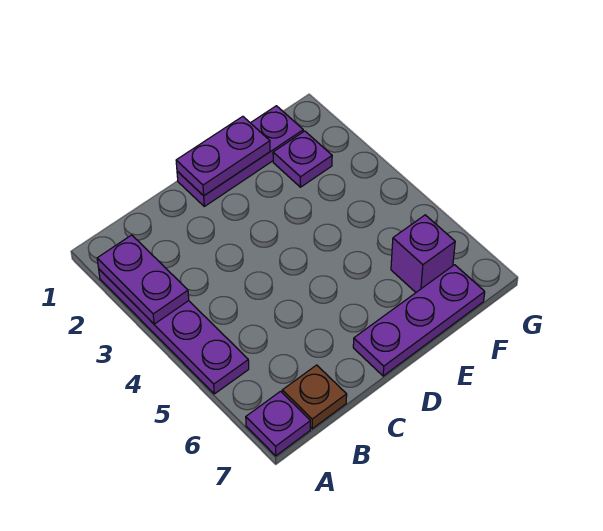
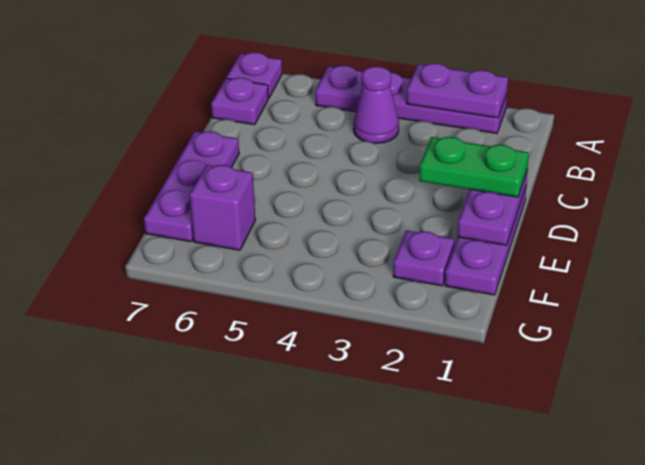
none -> purple cone B4 level 1
brown plate B7 level 1 -> purple plate B7 level 1
none -> green plate D1:D2 level 3

